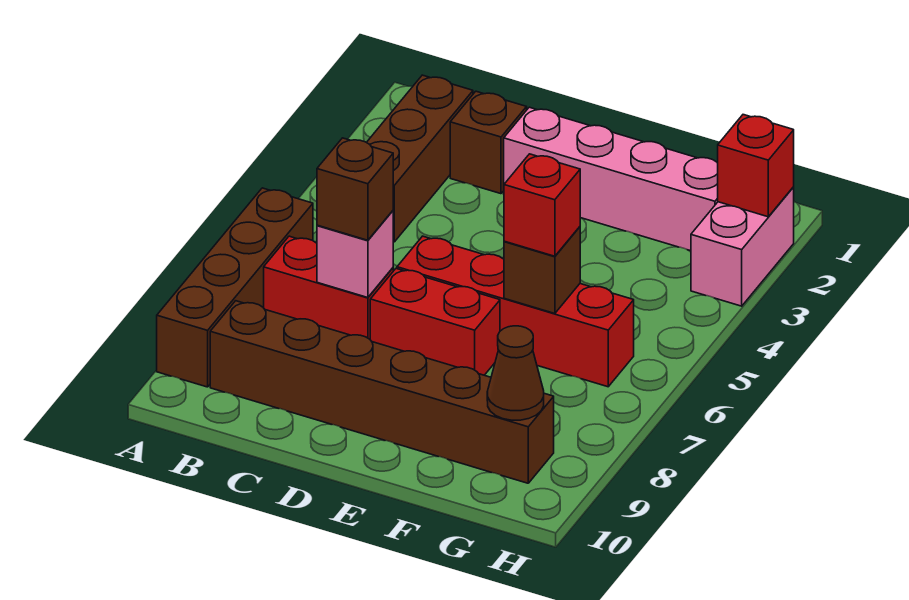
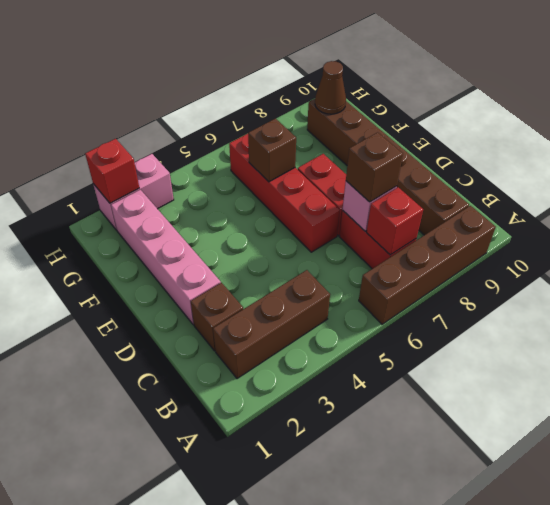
red brick F6 level 3 -> red brick B7 level 2

